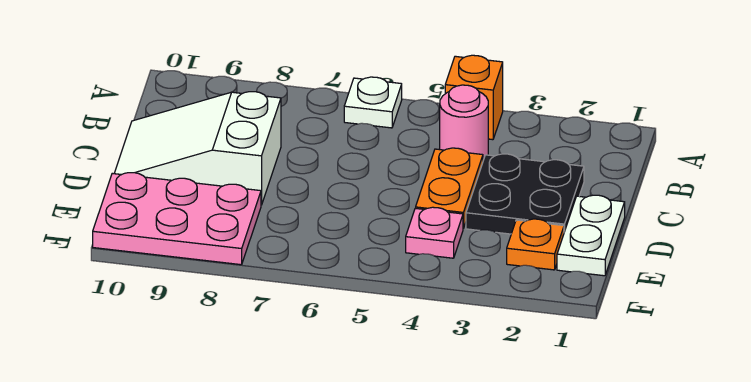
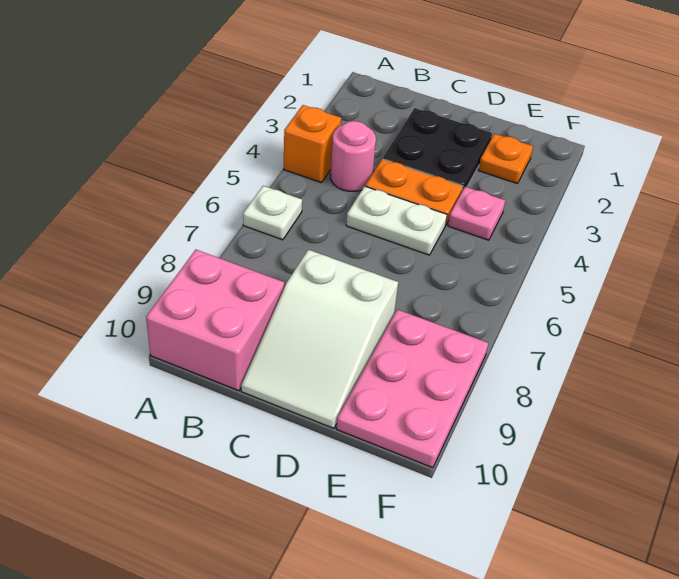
none -> pink brick A9:B10 level 1
white plate D1:E1 level 1 -> white plate C5:D5 level 1

